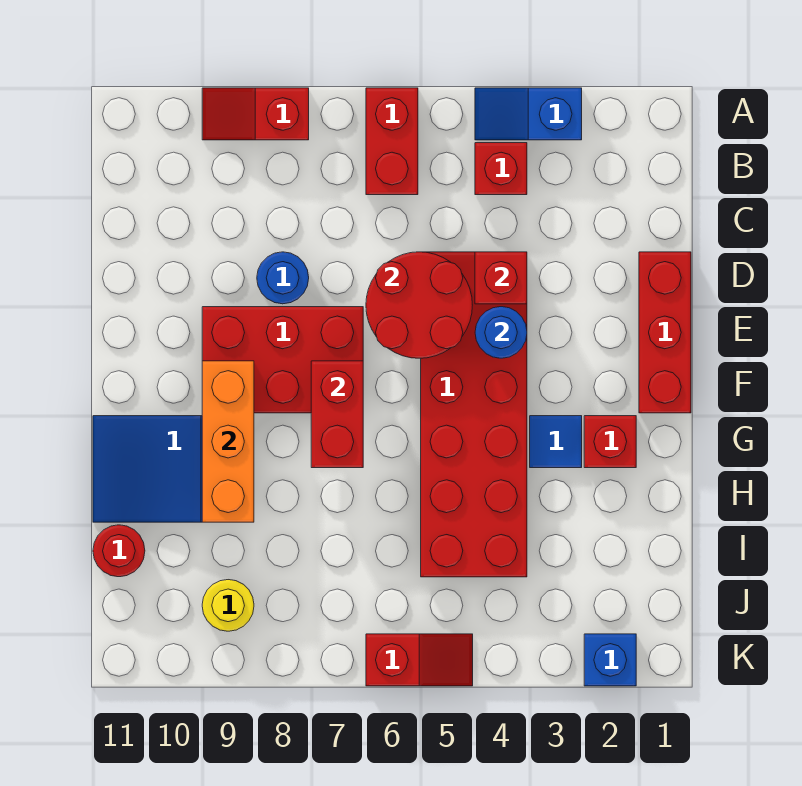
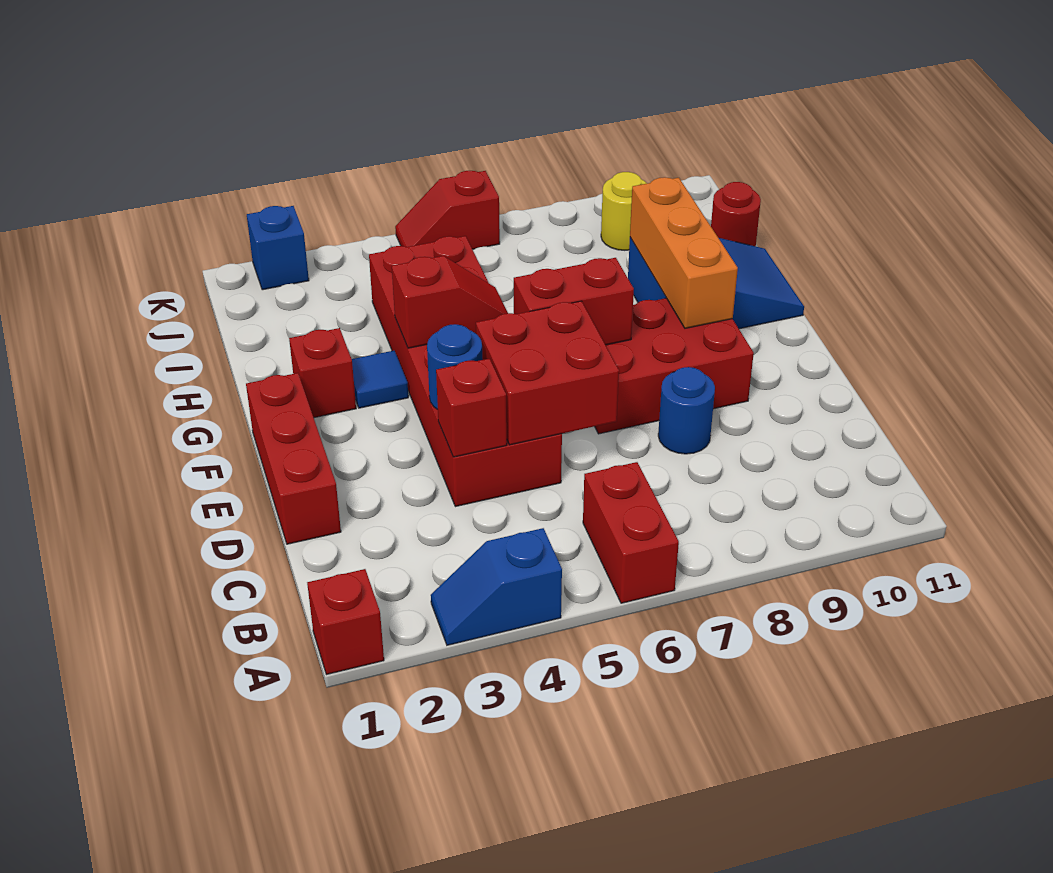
blue slope A3:A4 level 1 top 3 -> blue slope A3:A4 level 1 top 4
red slope A8:A9 level 1 top 8 -> red slope G4:G5 level 2 top 4
red brick B4 level 1 -> red brick A1 level 1
red round brick D5:E6 level 2 -> red brick D5:E6 level 2
red brick F7:G7 level 2 -> red brick F6:F7 level 2

